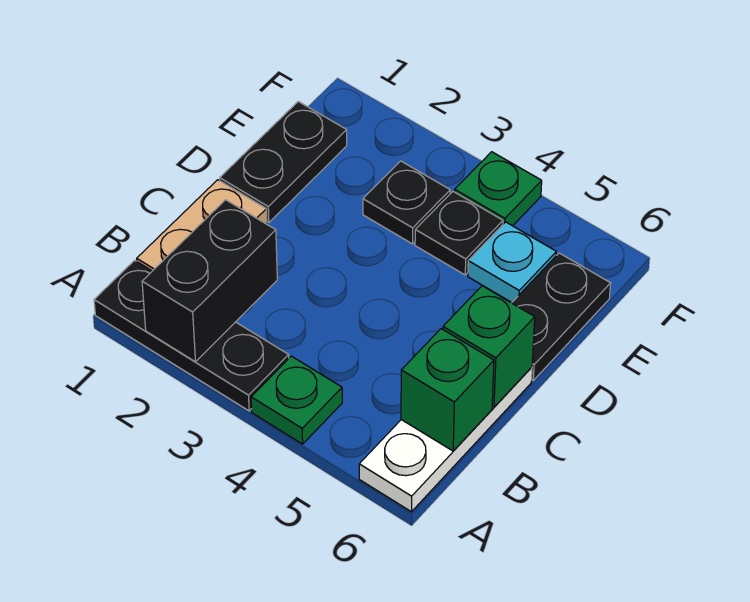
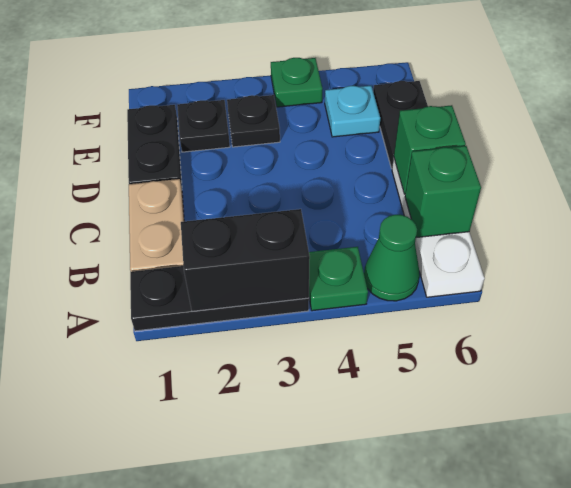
black brick A2:B2 level 2 -> black brick A2:A3 level 2
none -> green cone A5 level 1
black plate E4 level 1 -> black plate E2 level 1

